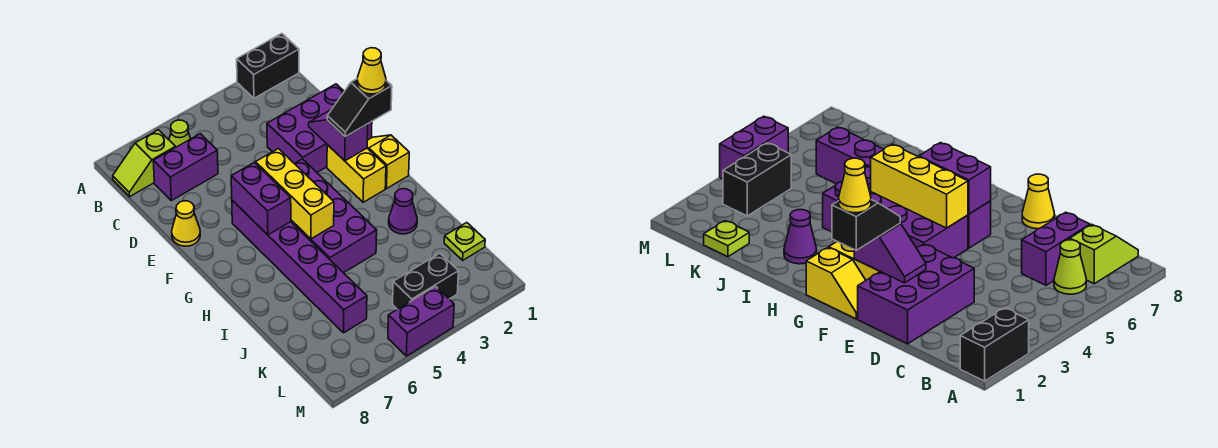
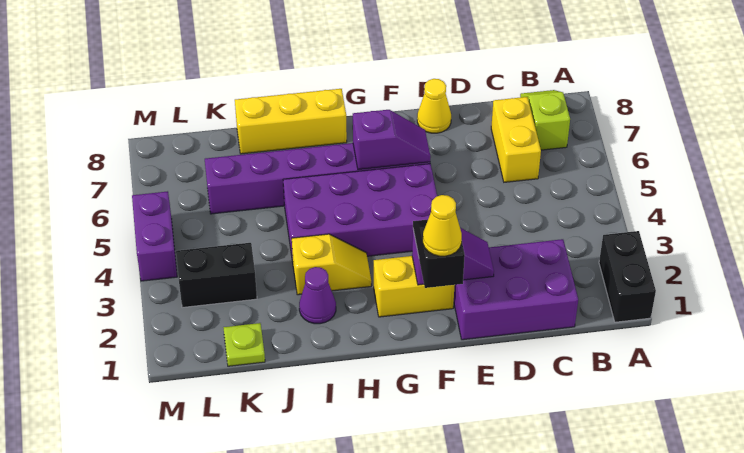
lime cone B6 level 1 -> none
purple brick C6:C7 level 1 -> yellow brick C6:C7 level 1
purple brick D1:E3 level 1 -> purple brick C1:E2 level 1
yellow slope F1:G1 level 1 top G -> yellow slope H3:I3 level 1 top I
yellow brick F5:H5 level 2 -> yellow brick H8:J8 level 1
purple brick F6:G6 level 2 -> purple slope F6:G6 level 2 top G
black brick L3:L4 level 1 -> black brick K3:L3 level 1

